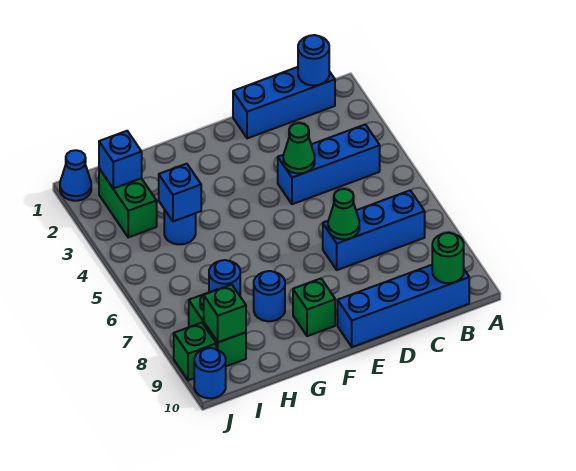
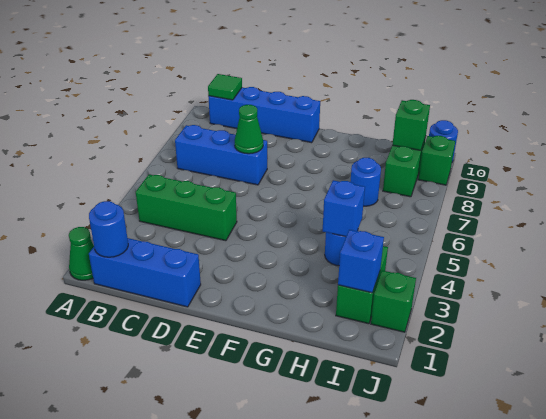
blue brick B4:D4 level 1 -> green brick B4:D4 level 1
green round brick B10 level 2 -> green tile B10 level 2
green cone D4 level 2 -> green cone A1 level 1
green brick F9 level 1 -> green brick J2 level 1
blue round brick G8 level 1 -> none
blue cone J1 level 1 -> none

